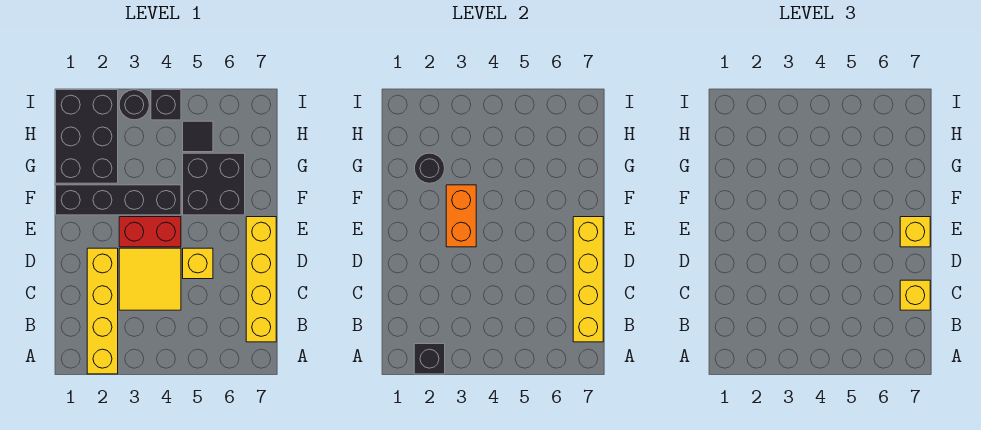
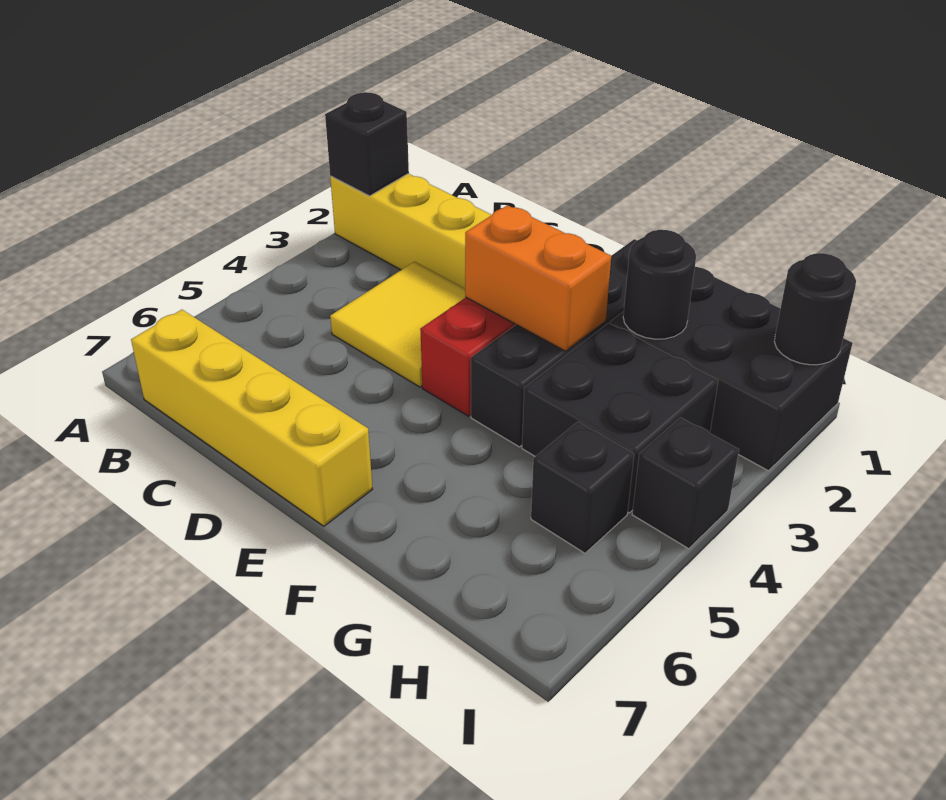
yellow brick B7:E7 level 2 -> none
yellow brick C7 level 3 -> none
yellow brick D5 level 1 -> none
yellow brick E7 level 3 -> none
black brick F5:G6 level 1 -> black brick G3:H4 level 1
black tile H5 level 1 -> black brick H5 level 1
black round brick I3 level 1 -> black round brick I1 level 2

